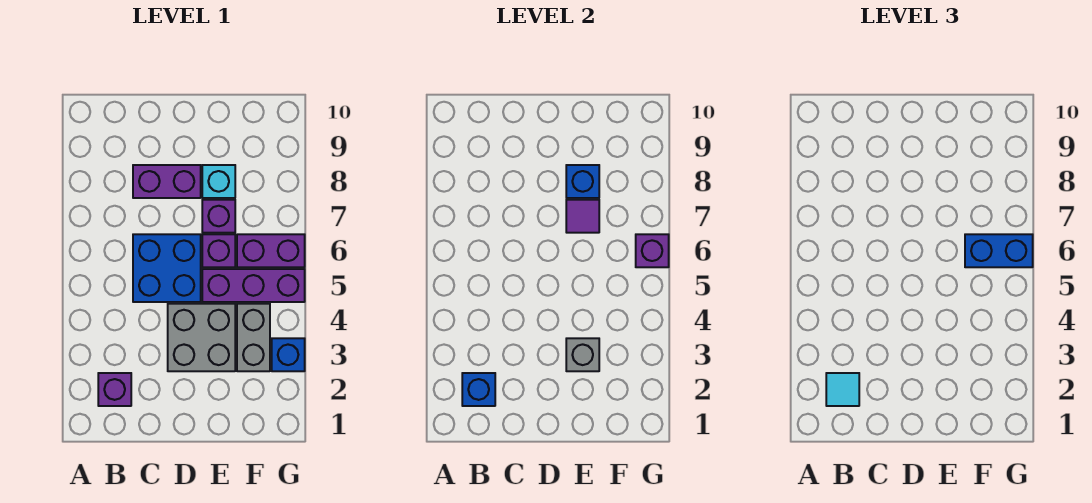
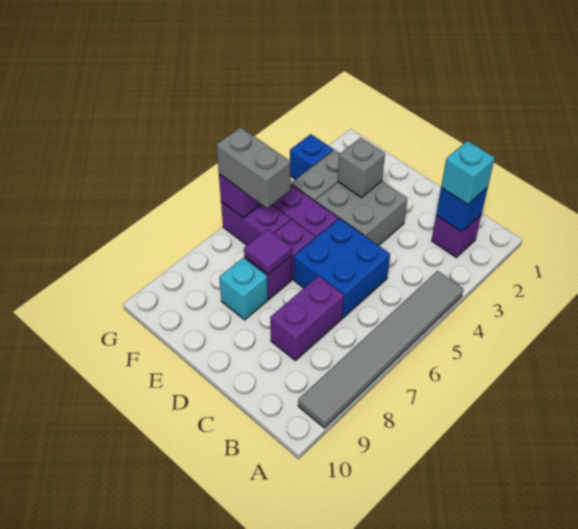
none -> grey tile A4:A9 level 1
cyan tile B2 level 3 -> cyan brick B2 level 3
purple brick C8:D8 level 1 -> purple brick C7:C8 level 1
blue brick E8 level 2 -> none
blue brick F6:G6 level 3 -> grey brick F6:G6 level 3

